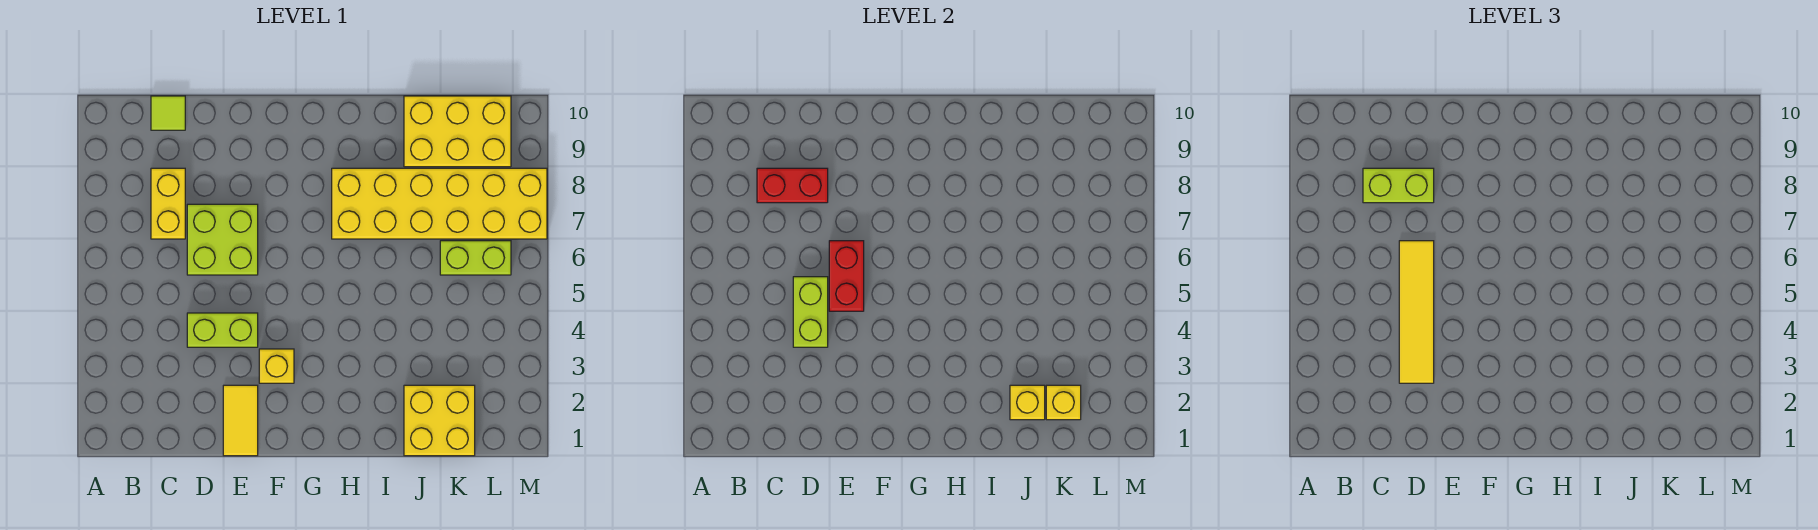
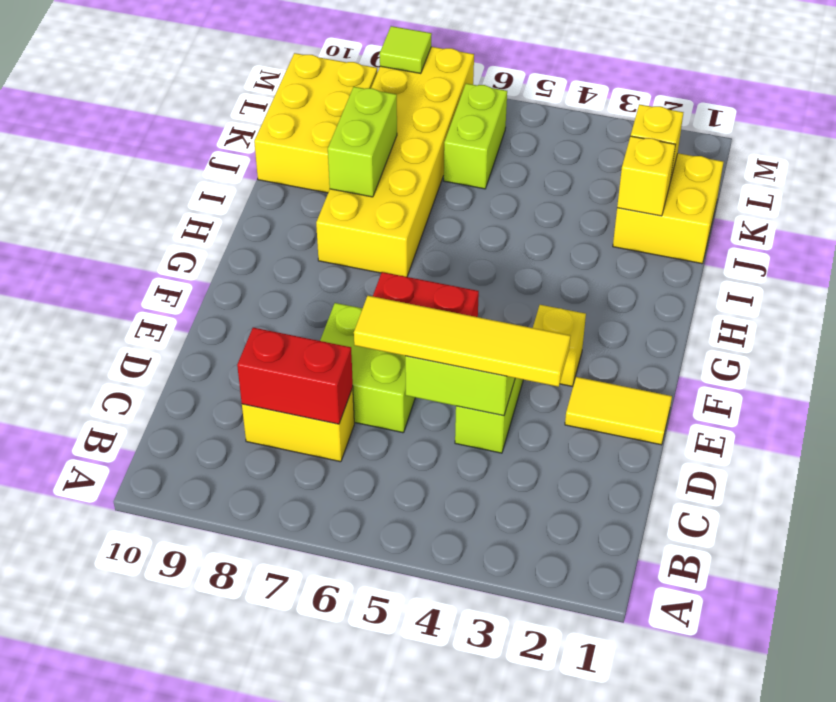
red brick C8:D8 level 2 -> red brick C7:C8 level 2
lime brick C8:D8 level 3 -> lime brick I8:J8 level 2
lime tile C10 level 1 -> lime tile M8 level 2

